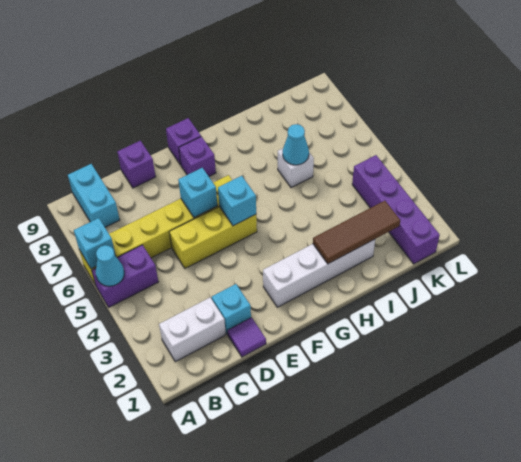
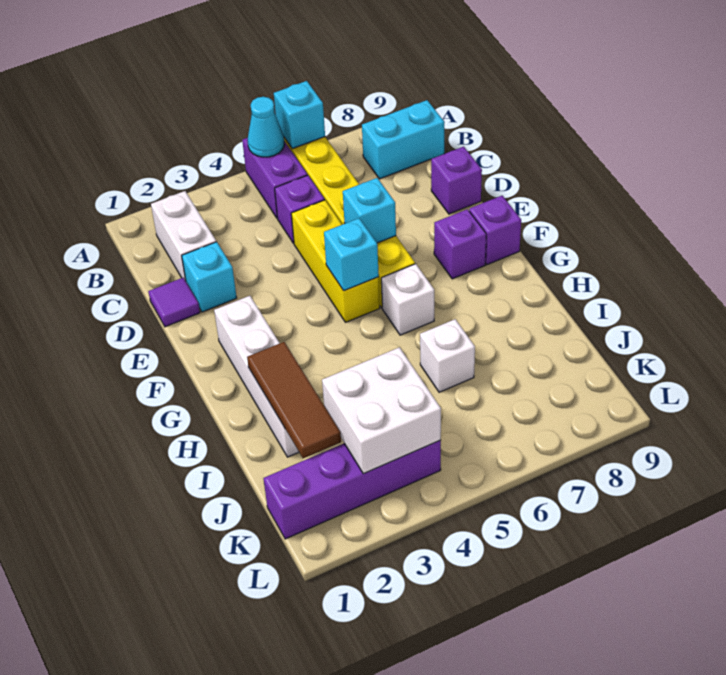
none -> purple brick C5 level 1
none -> white brick G6 level 1
cyan cone I6 level 2 -> none
none -> white brick J3:K4 level 2

